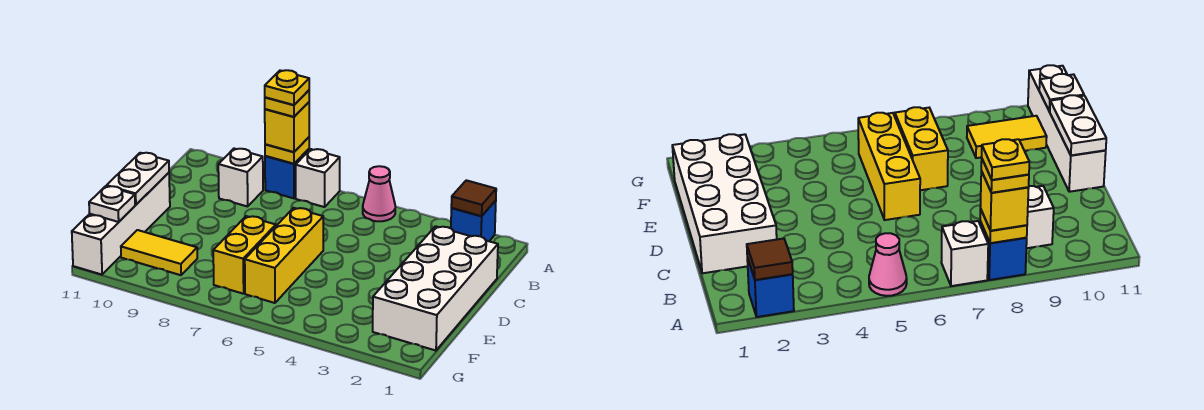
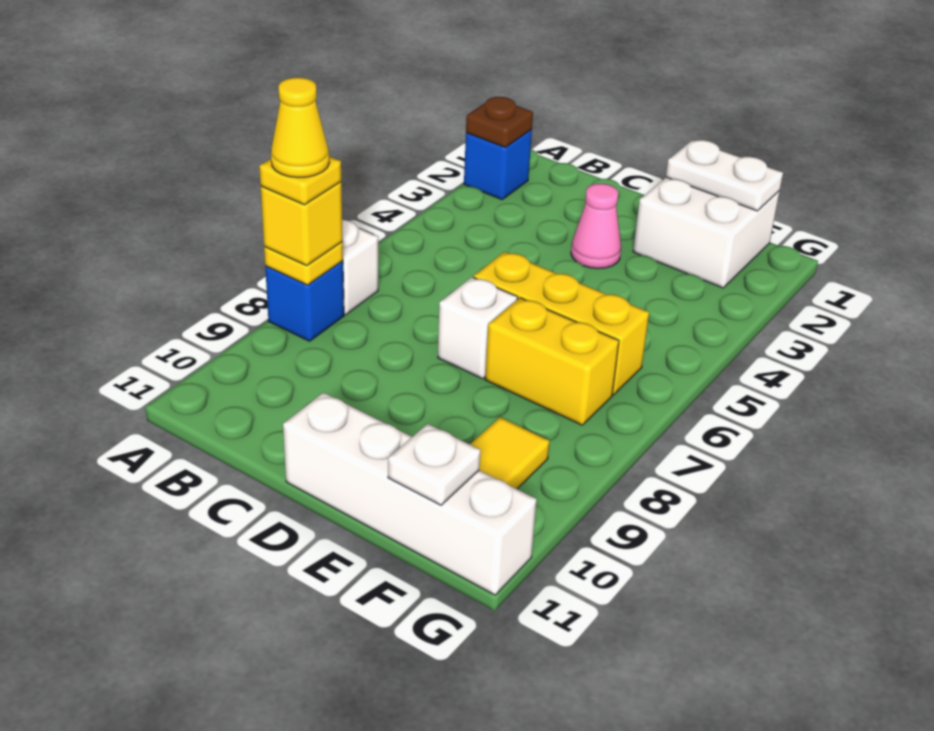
brown tile A2 level 2 -> brown plate A2 level 2
pink cone A5 level 1 -> pink cone D3 level 1
yellow plate A8 level 5 -> yellow cone A8 level 5
white brick B9 level 1 -> white brick D7 level 1
white brick C1:F2 level 1 -> white brick E1:F2 level 1
white plate D11:E11 level 2 -> white plate E1:F1 level 2

